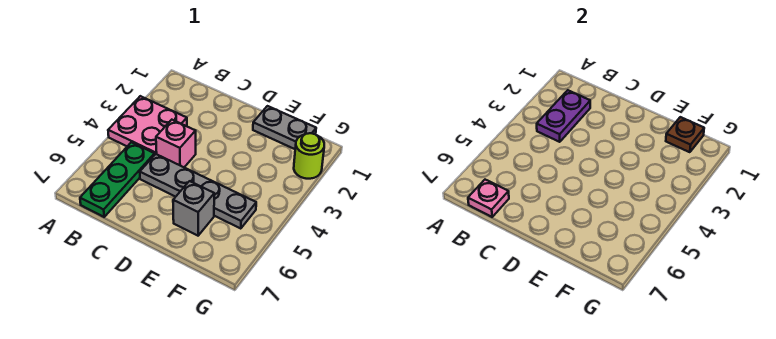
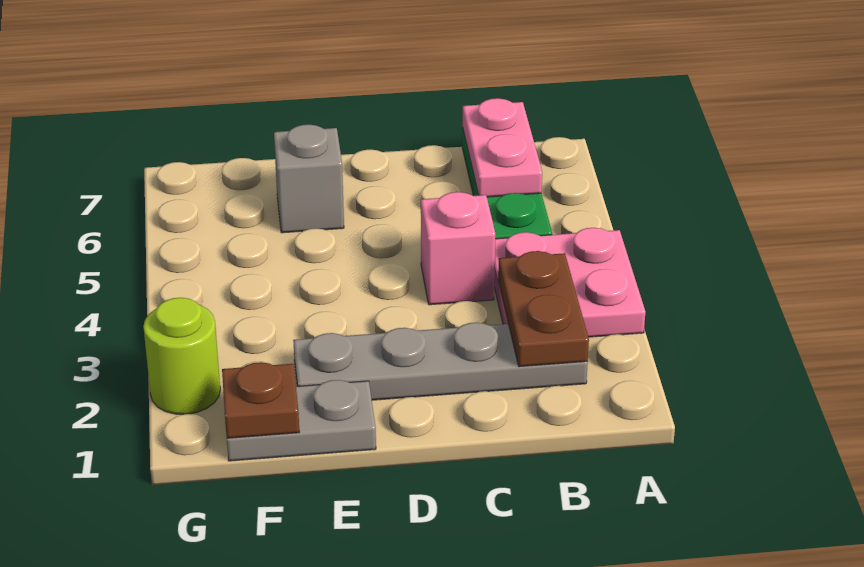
purple plate B2:B3 level 2 -> brown plate B2:B3 level 2
pink plate B7 level 2 -> pink plate B6:B7 level 2
grey plate C5:F5 level 1 -> grey plate B2:E2 level 1

